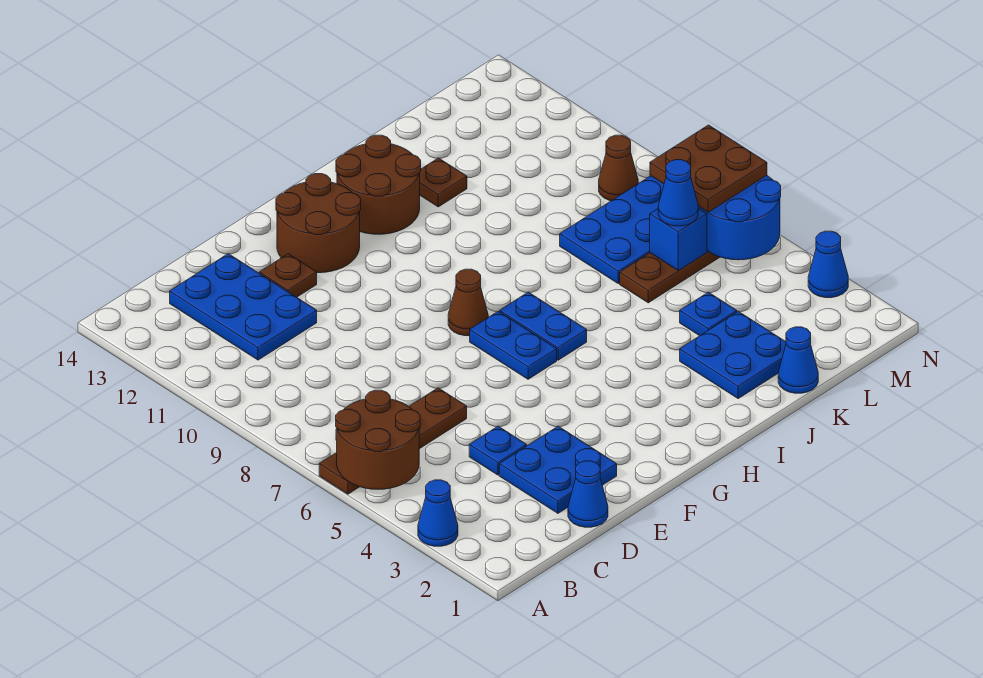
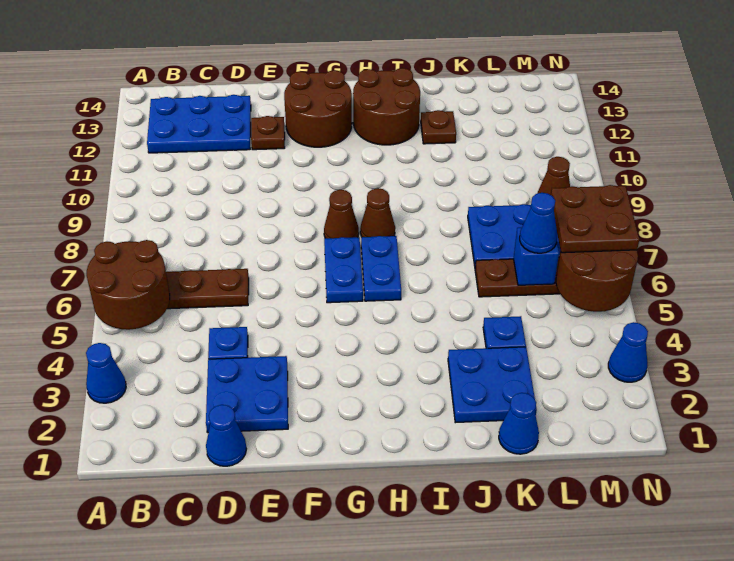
blue plate C11:D13 level 1 -> blue plate B12:D13 level 1
none -> brown cone H8 level 1
blue round brick M5:N6 level 2 -> brown round brick M5:N6 level 2

